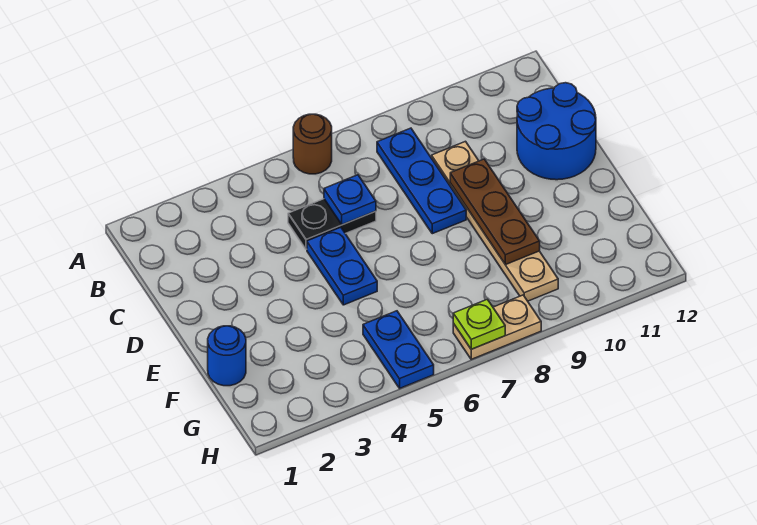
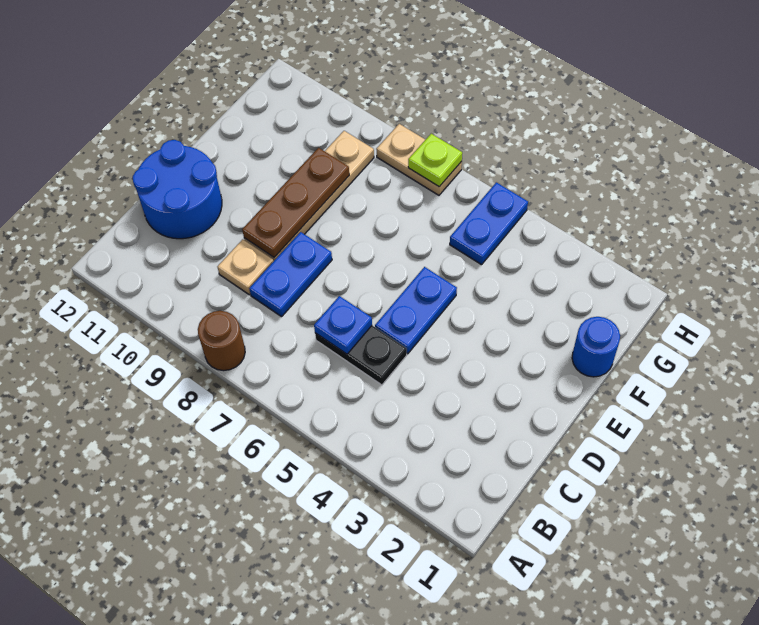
brown round brick A6 level 1 -> brown round brick A8 level 1
blue plate B8:D8 level 1 -> blue plate C8:D8 level 1

